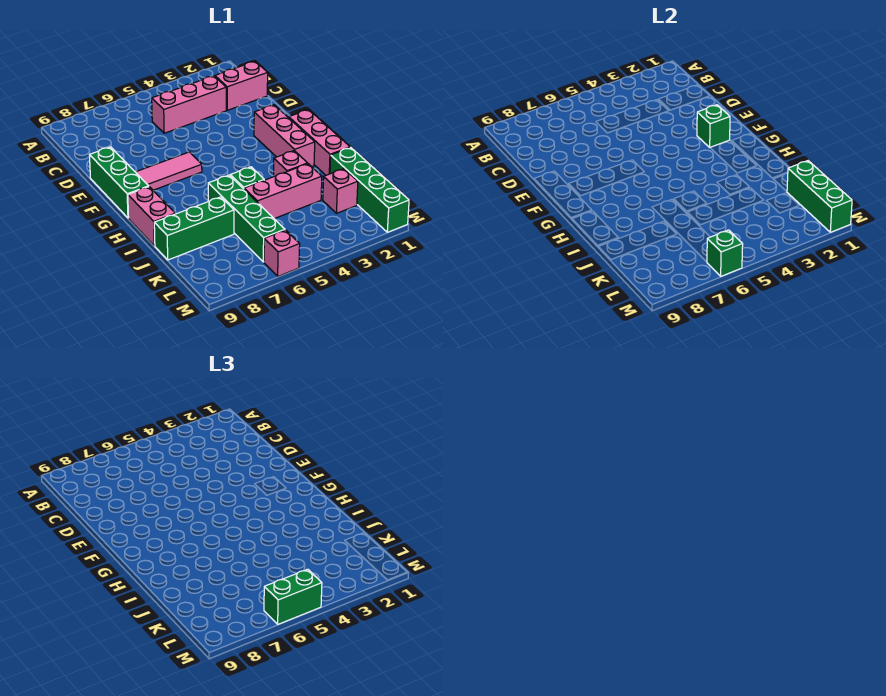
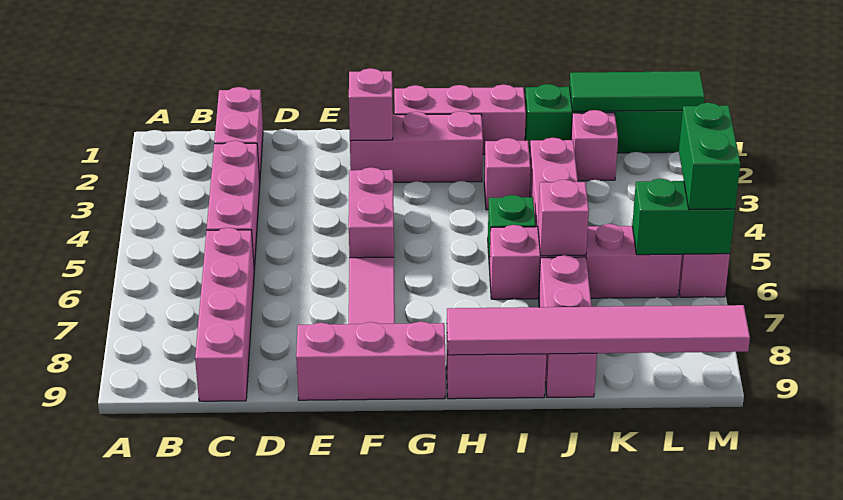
none -> pink brick C6:C9 level 1
green brick E9:G9 level 1 -> pink brick E9:G9 level 1
green brick F2 level 2 -> pink brick F2 level 2
none -> pink brick F4:F5 level 1
none -> pink tile H9:M9 level 2
green brick I6:L6 level 1 -> pink brick I6:L6 level 1
none -> pink brick J6 level 2
green brick J7:J9 level 1 -> pink brick J7:J9 level 1
green brick K1:M1 level 2 -> green tile K1:M1 level 2
green brick M6 level 2 -> green brick L6:M6 level 2

